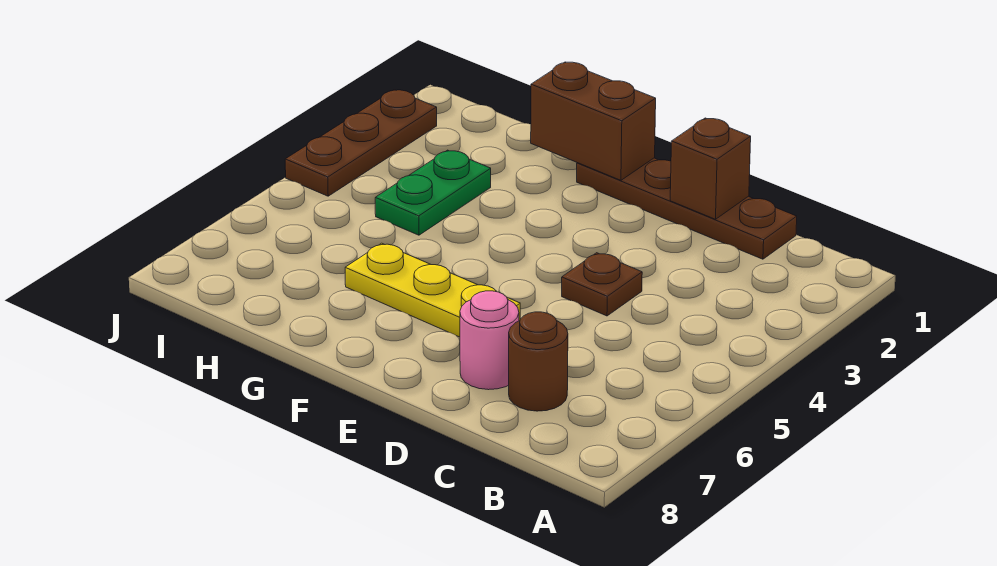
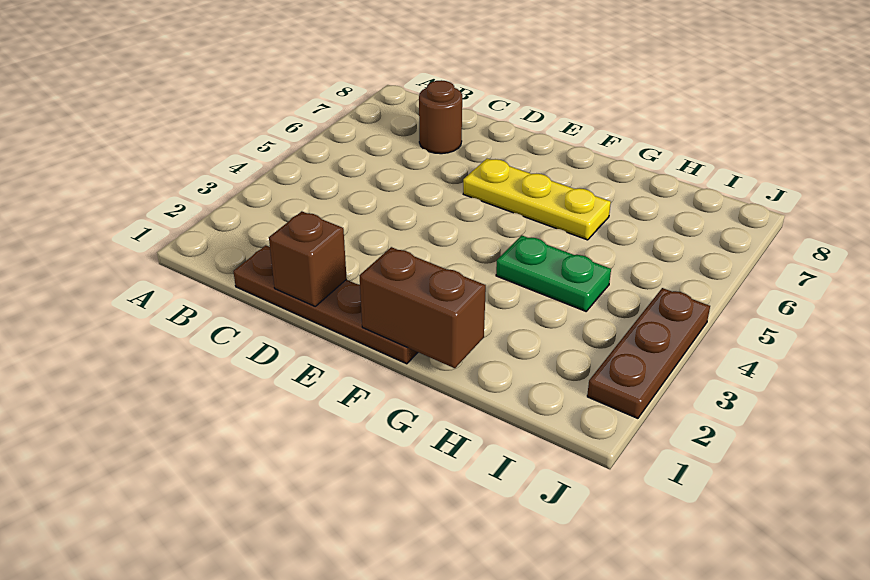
brown plate D4 level 1 -> none
pink round brick D7 level 1 -> none
green plate H3:H4 level 1 -> green plate G4:H4 level 1

